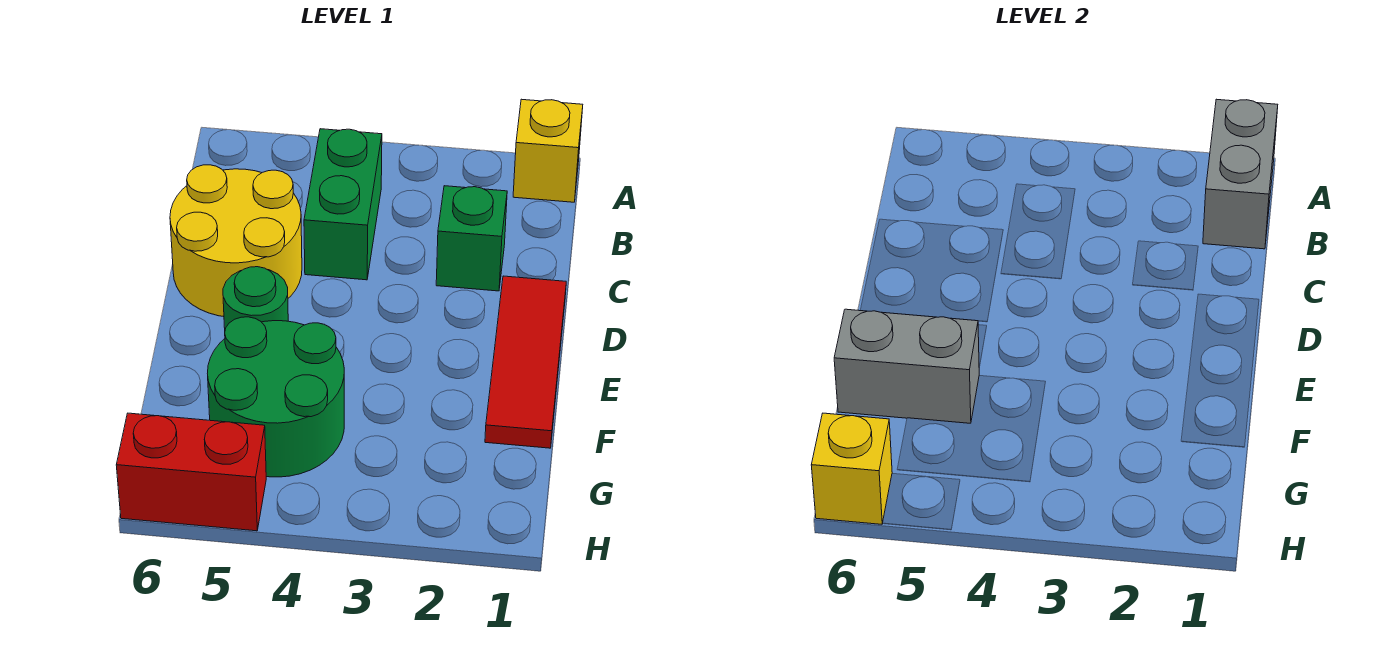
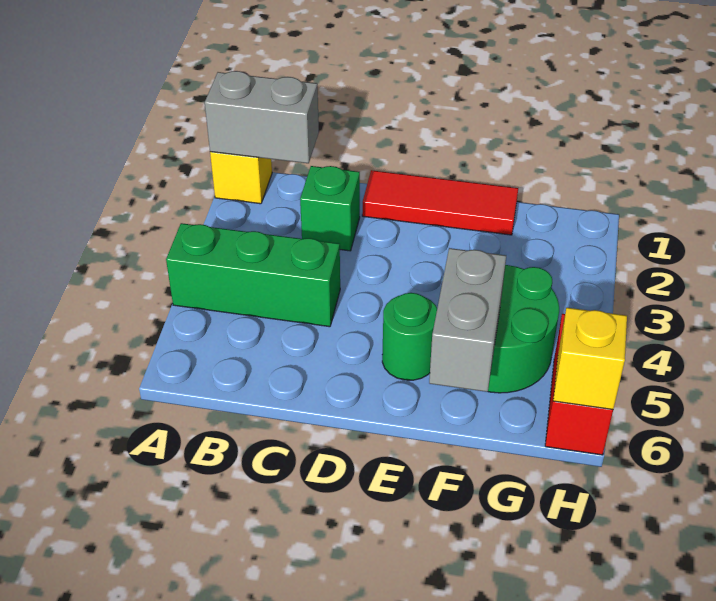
green brick B4:C4 level 1 -> green brick A4:C4 level 1
yellow round brick C5:D6 level 1 -> none

